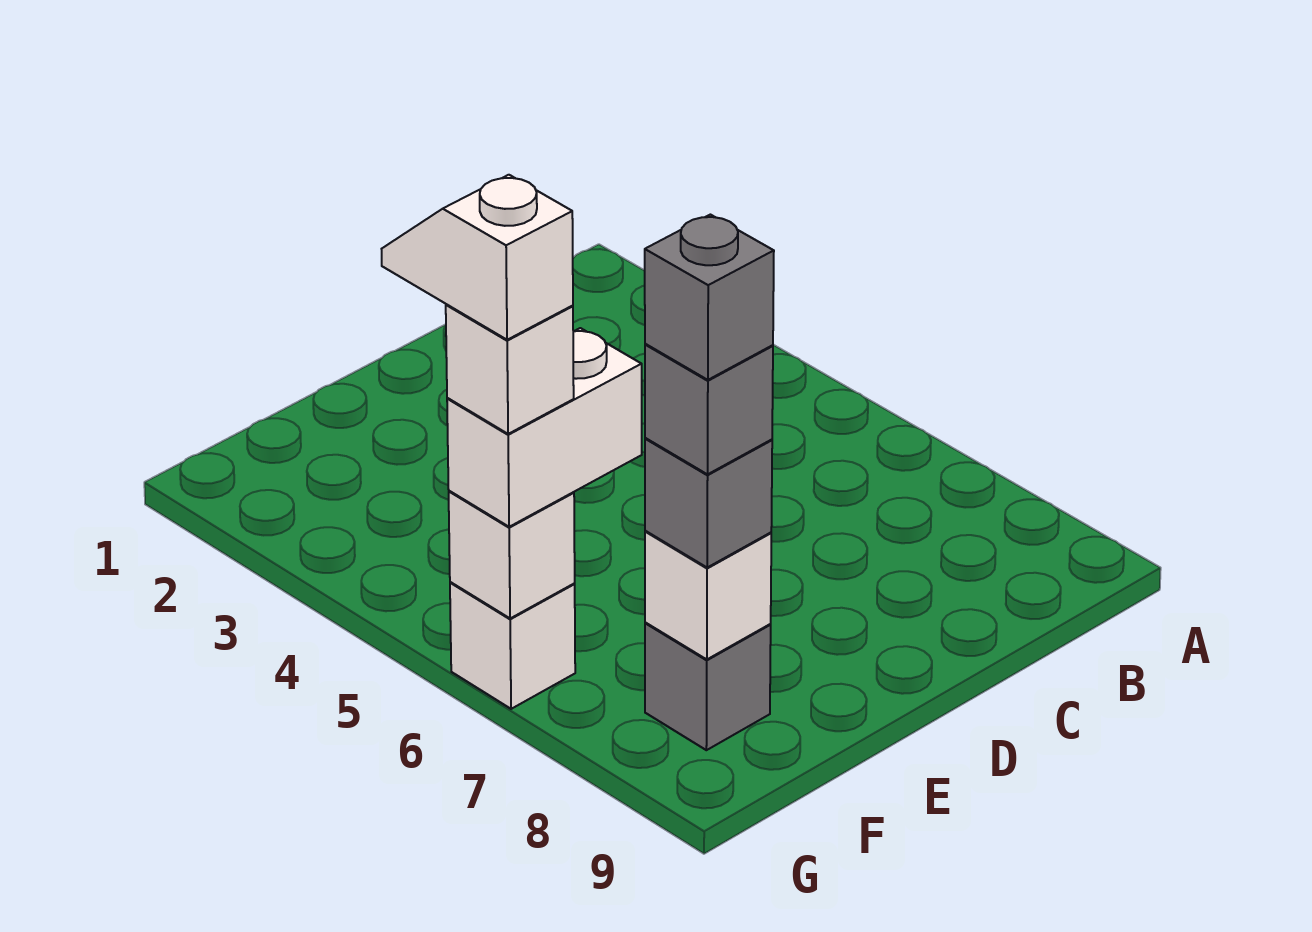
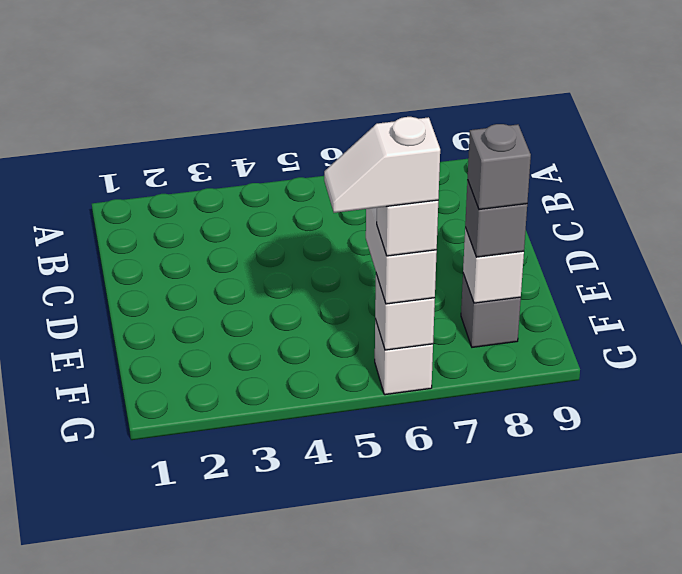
grey brick F8 level 5 -> none

